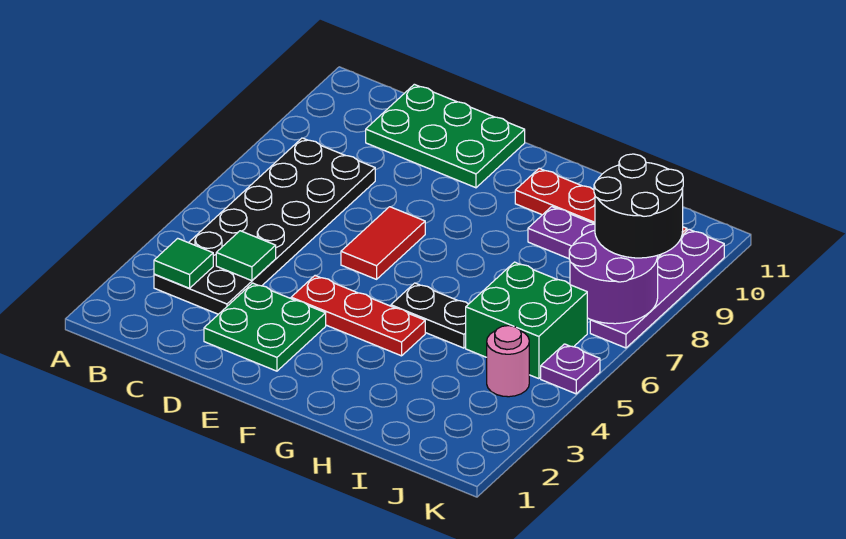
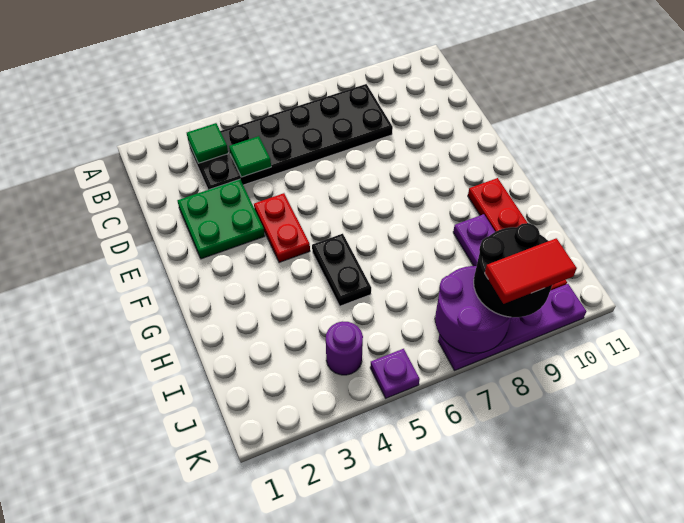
green plate C10:E11 level 1 -> none
red plate E4:G4 level 1 -> red plate E4:F4 level 1
red tile E6:E7 level 1 -> red tile K8:K9 level 4
green brick I5:J6 level 1 -> none
pink round brick J4 level 1 -> purple round brick J4 level 1

